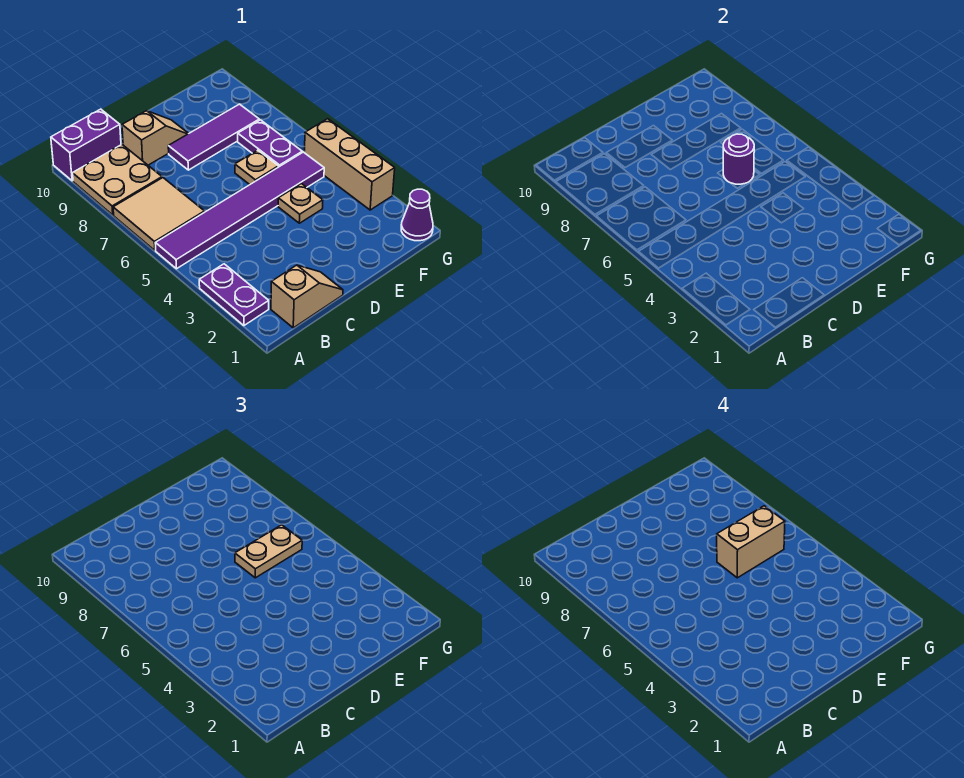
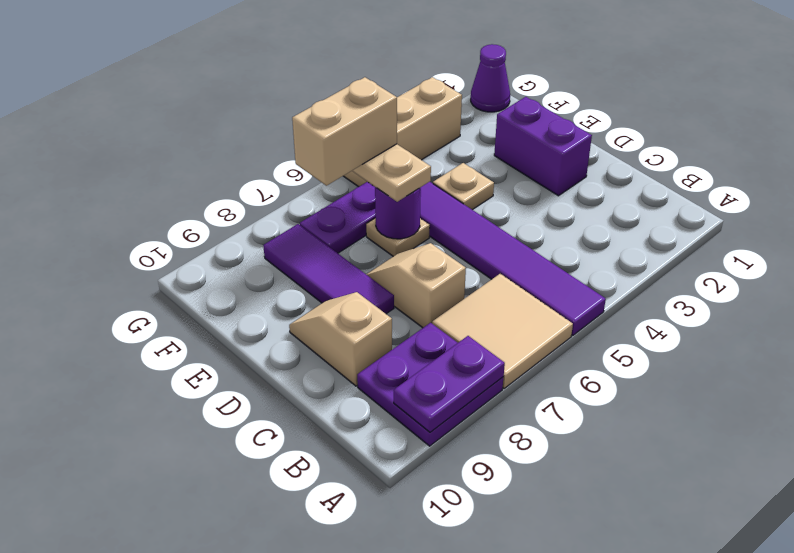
purple plate A2:A3 level 1 -> purple plate A8:A9 level 2
tan plate A8:B9 level 1 -> purple plate A8:B9 level 1
purple brick A10:B10 level 1 -> purple brick D2:E2 level 1
tan slope B1:C1 level 1 top B -> tan slope C7:D7 level 1 top C
tan brick E6:F6 level 4 -> tan brick F6:F7 level 4

